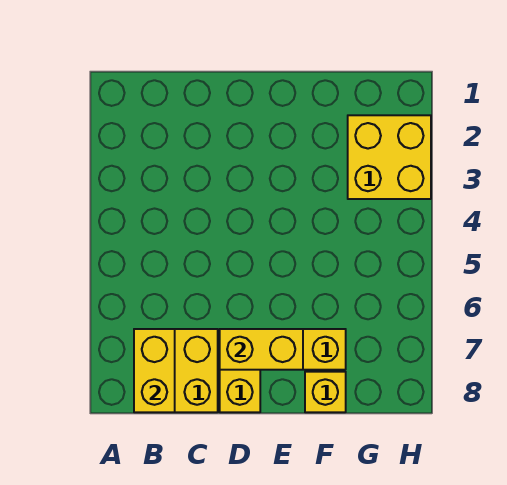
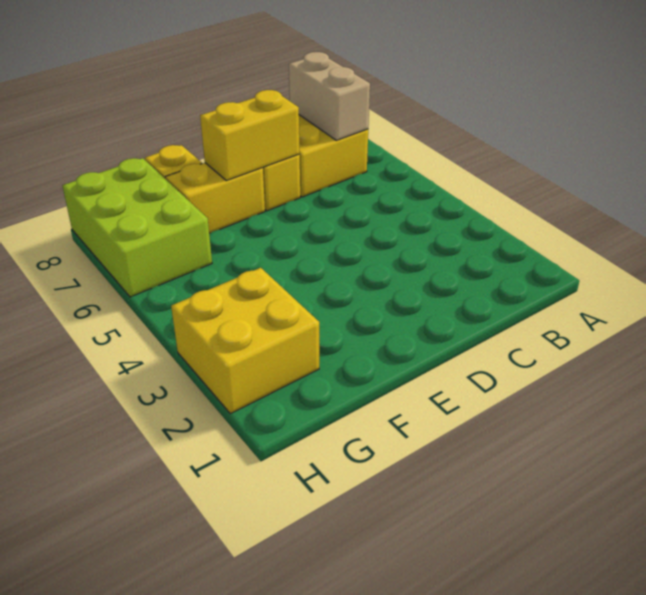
yellow brick B7:B8 level 2 -> tan brick B7:B8 level 2
none -> lime brick G6:H8 level 1

